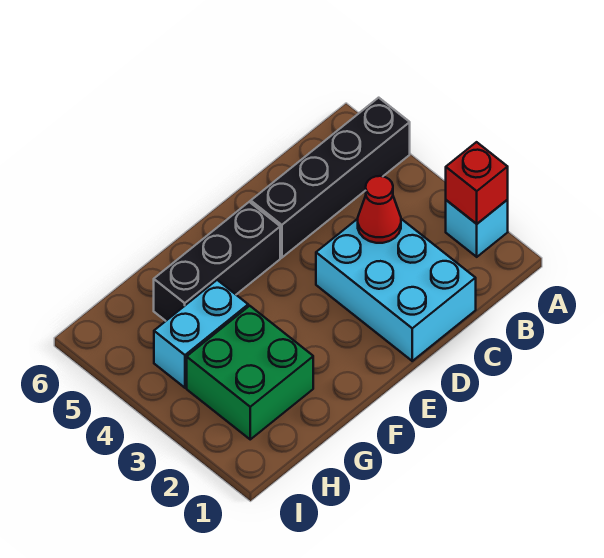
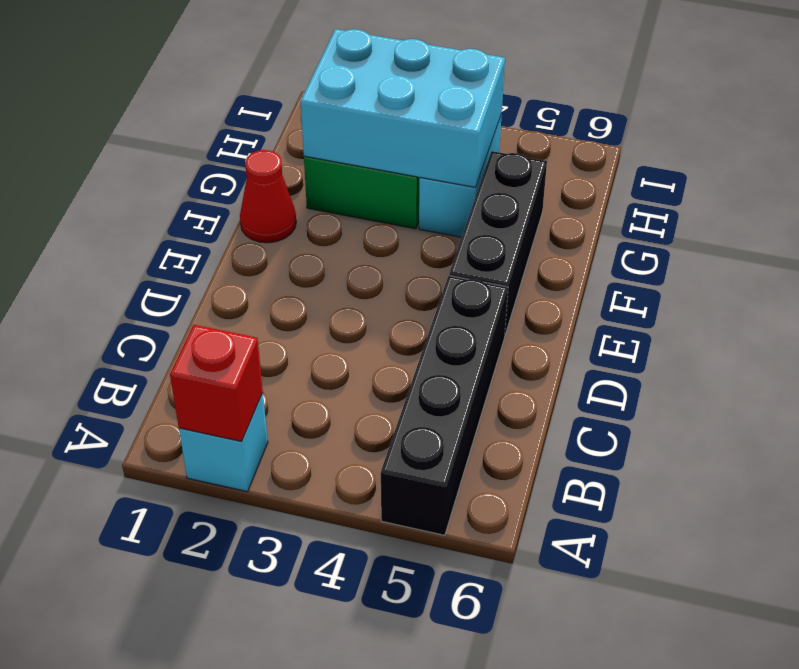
cyan brick C1:D3 level 1 -> cyan brick G2:H4 level 2
red cone C3 level 2 -> red cone F1 level 1

